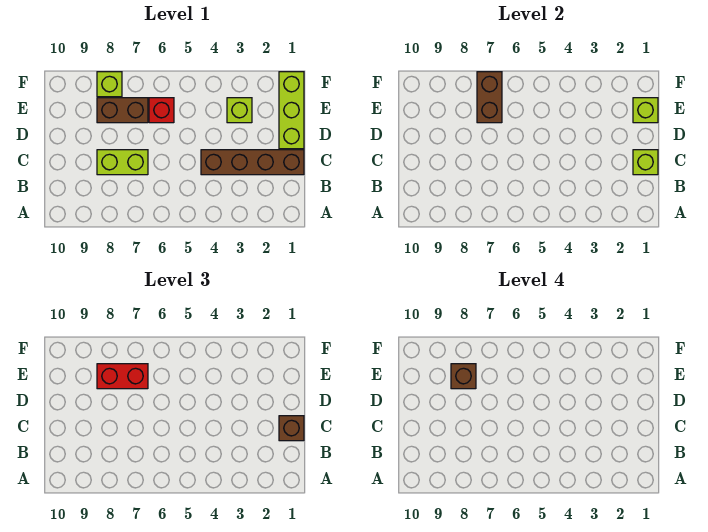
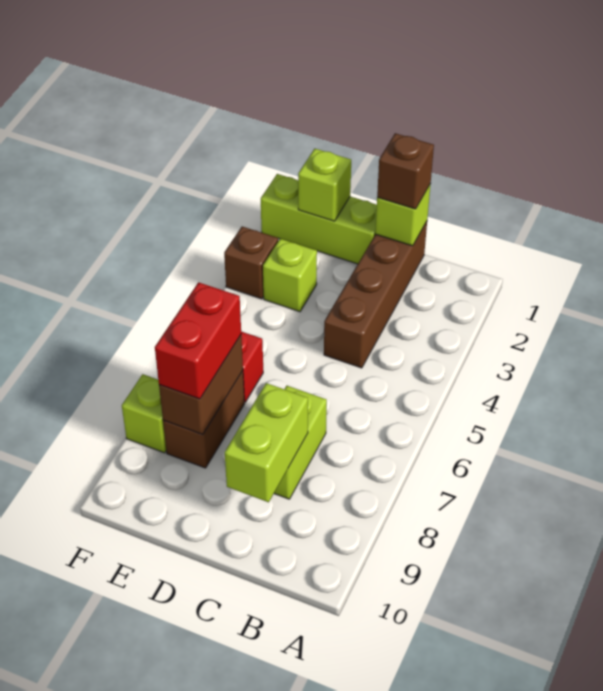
none -> lime brick C8:C9 level 2
brown brick E7:F7 level 2 -> brown brick E7:E8 level 2
brown brick E8 level 4 -> brown brick F3 level 1

